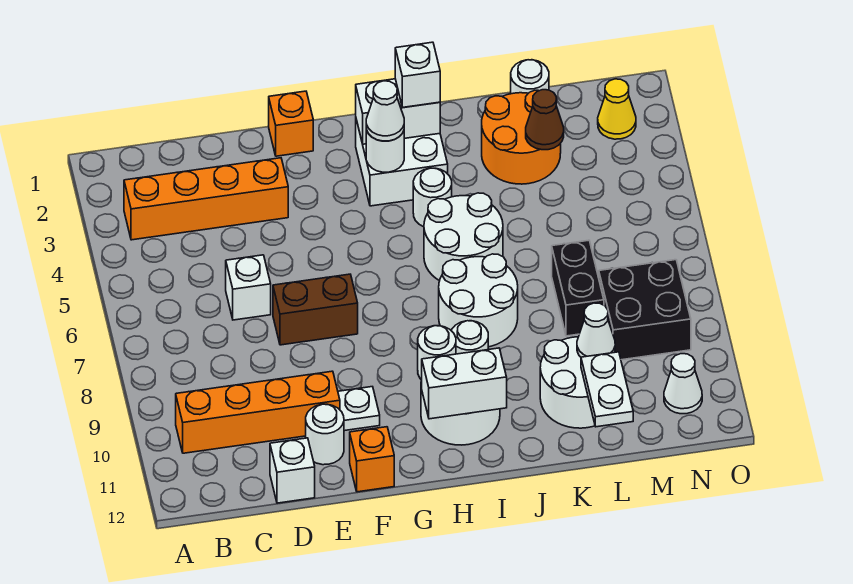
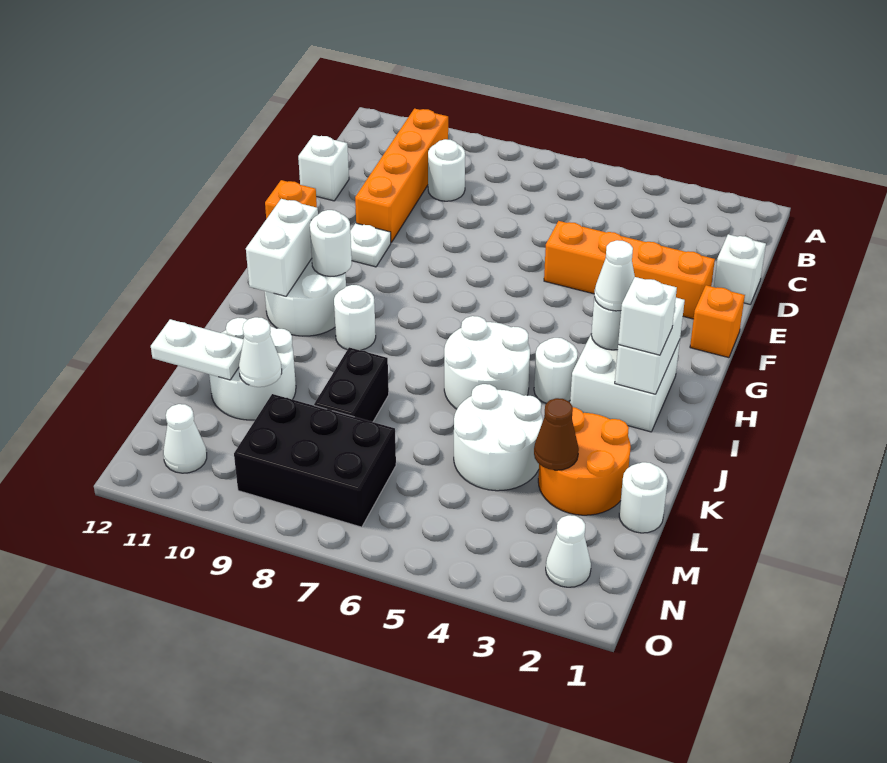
orange brick B3:E3 level 1 -> orange brick E2:E5 level 1
white brick D6 level 1 -> white brick D1 level 1
brown brick E7:F7 level 1 -> none
white round brick E11 level 1 -> white round brick C9 level 1
white round brick I7:J8 level 1 -> white round brick K4:L5 level 1
black brick L7:L8 level 1 -> black brick K8:L8 level 1
black brick M8:N9 level 1 -> black brick M7:N9 level 1
yellow cone N2 level 1 -> white cone N2 level 1

